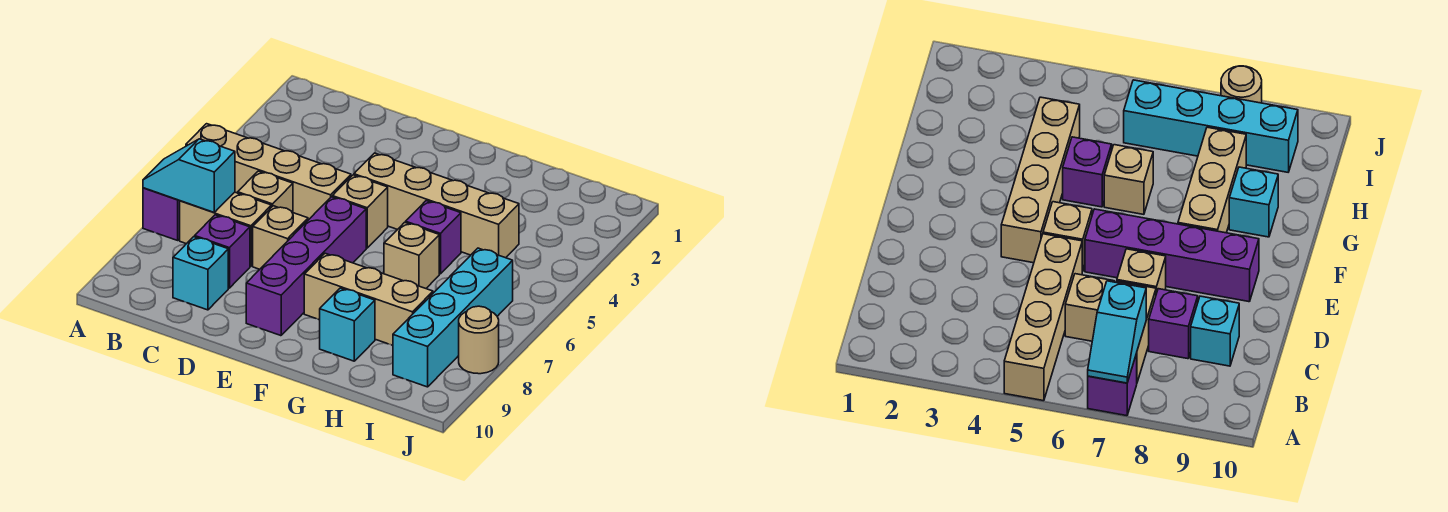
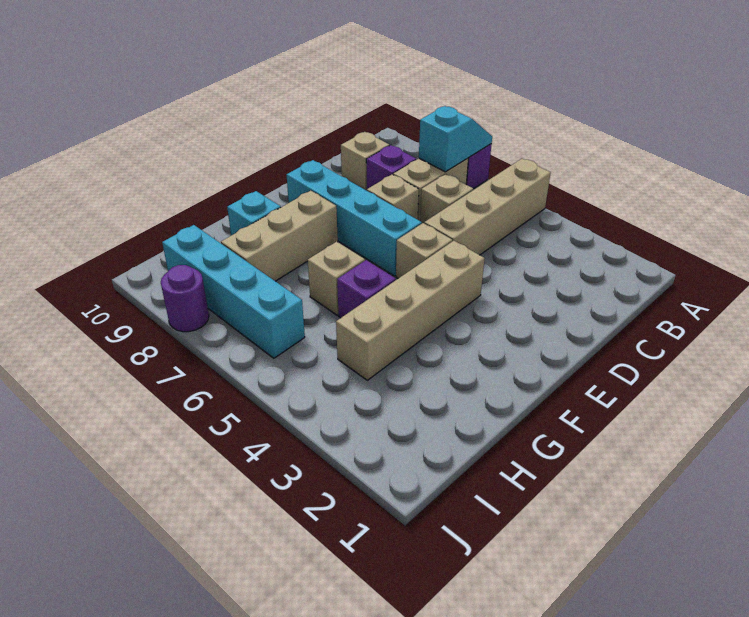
cyan brick C9 level 1 -> tan brick C9 level 1
purple brick E6:E9 level 1 -> cyan brick E6:E9 level 1
tan round brick J8 level 1 -> purple round brick J8 level 1

